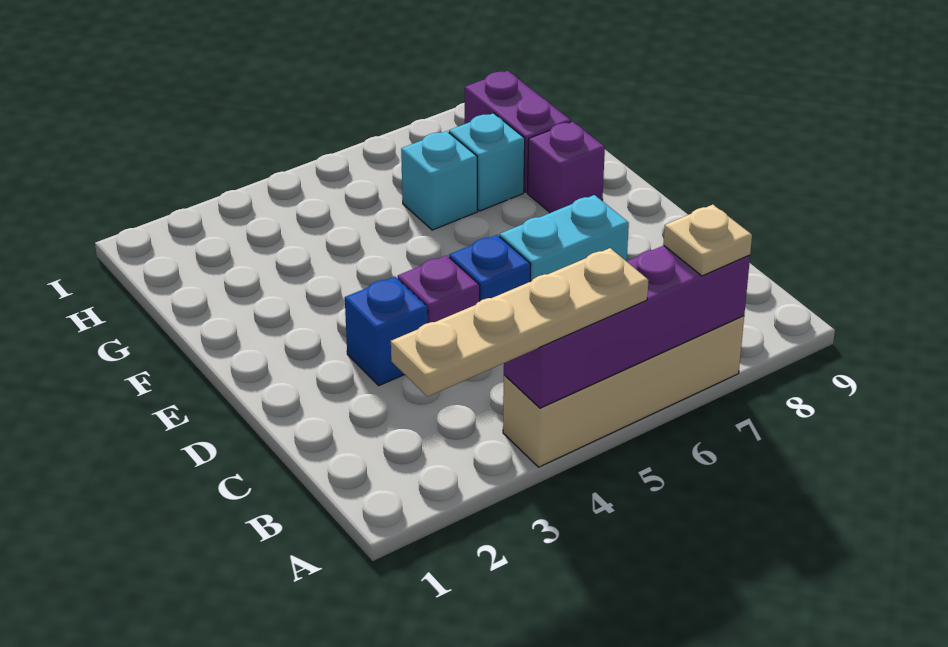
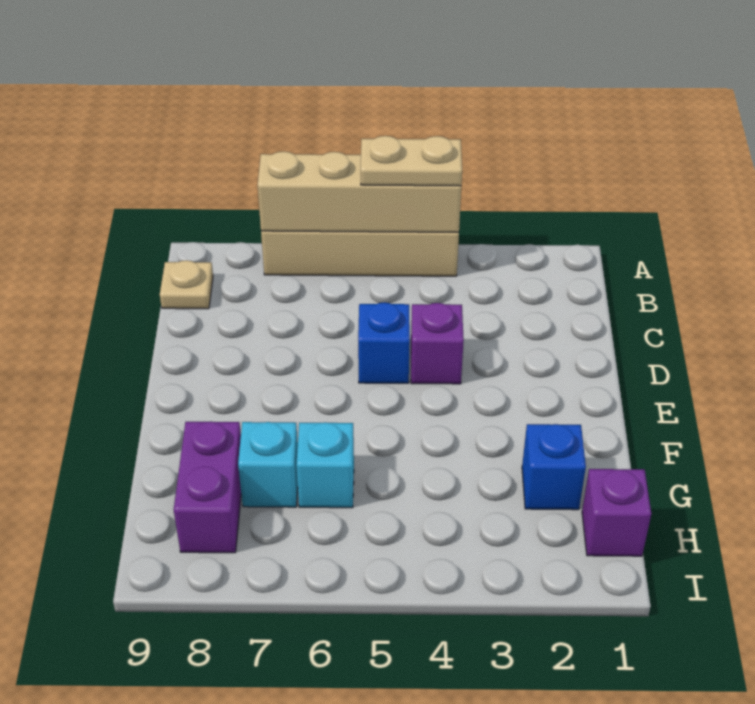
tan plate A2:A5 level 3 -> tan plate A4:A5 level 3
purple brick A4:A7 level 2 -> tan brick A4:A7 level 2
tan plate A7 level 3 -> tan plate B9 level 1
blue brick D3 level 1 -> blue brick G2 level 1
cyan brick D6:D7 level 1 -> none
purple brick F8 level 1 -> purple brick H1 level 1

